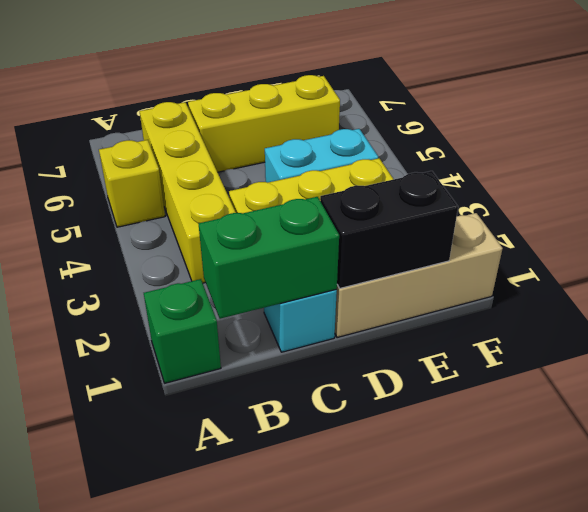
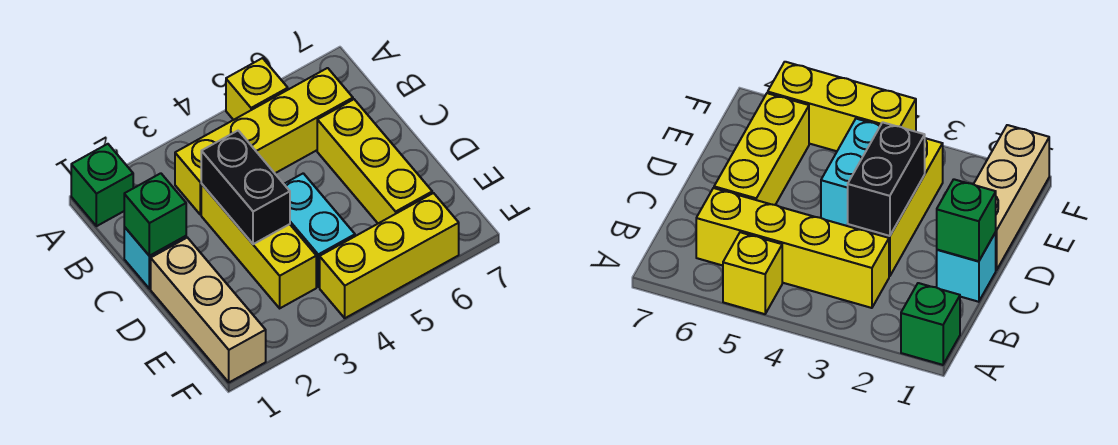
green brick B1:C1 level 2 -> green brick C1 level 2
black brick D1:E1 level 2 -> black brick C3:D3 level 2
none -> yellow brick F4:F6 level 1

